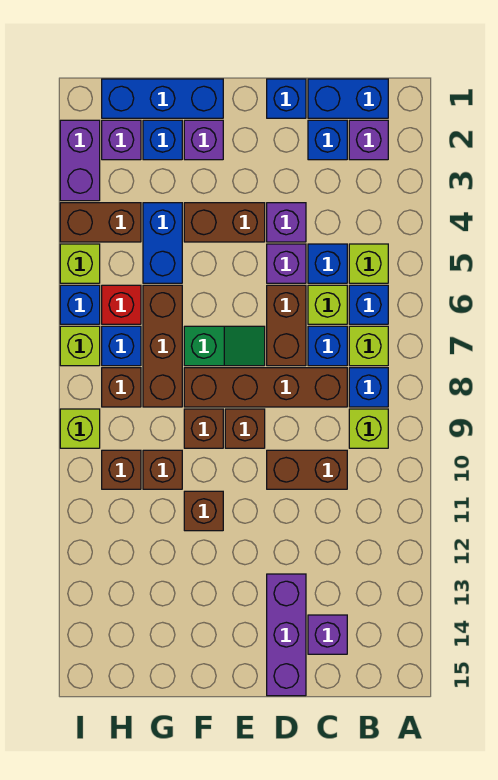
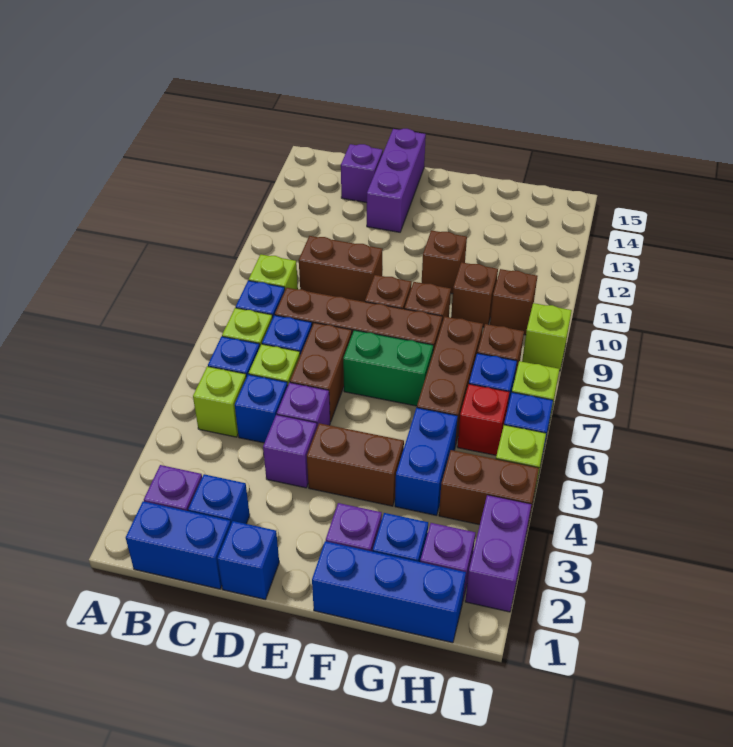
green slope E7:F7 level 1 top F -> green brick E7:F7 level 1

